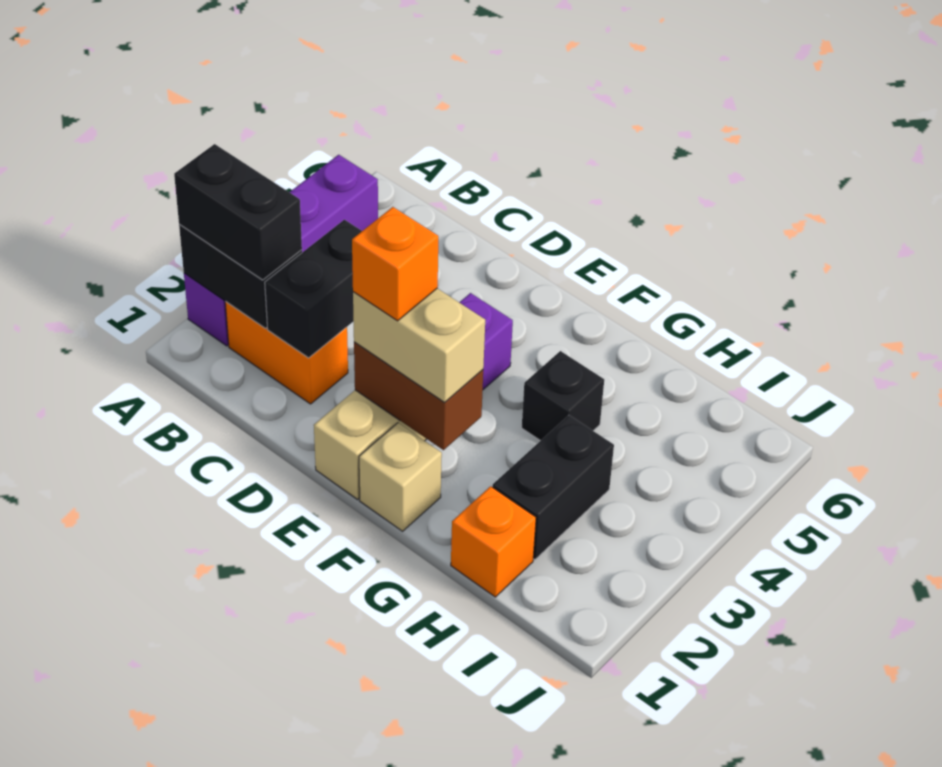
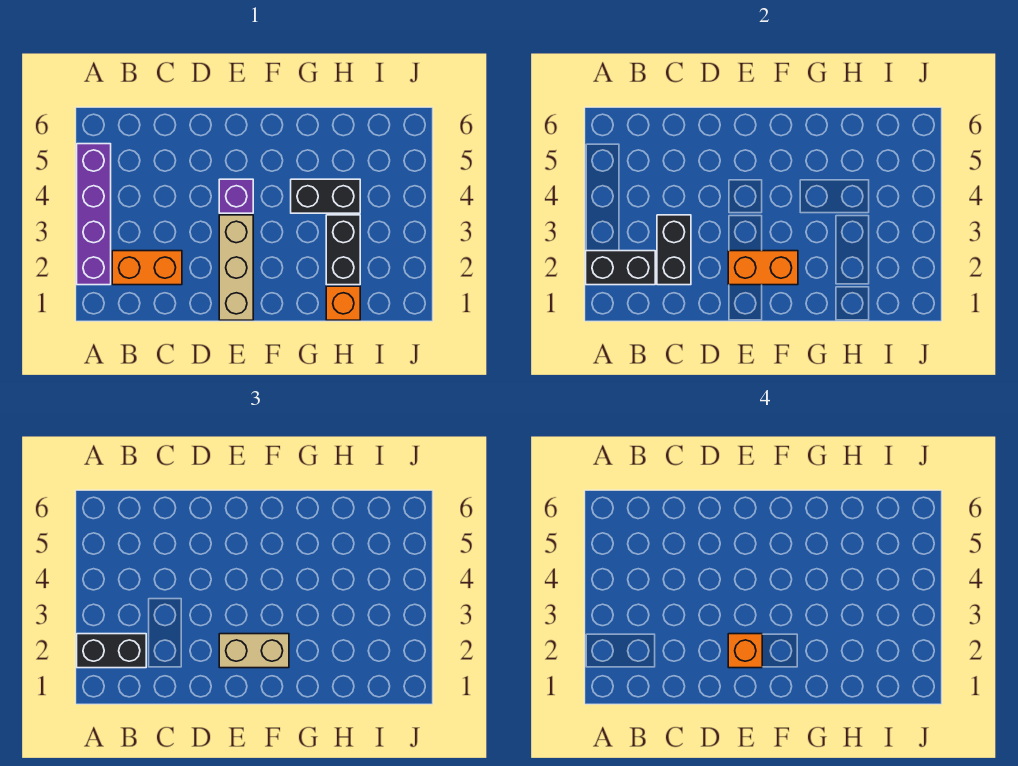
brown brick E2:F2 level 2 -> orange brick E2:F2 level 2
tan brick F1 level 1 -> none
black brick G4 level 1 -> black brick G4:H4 level 1

